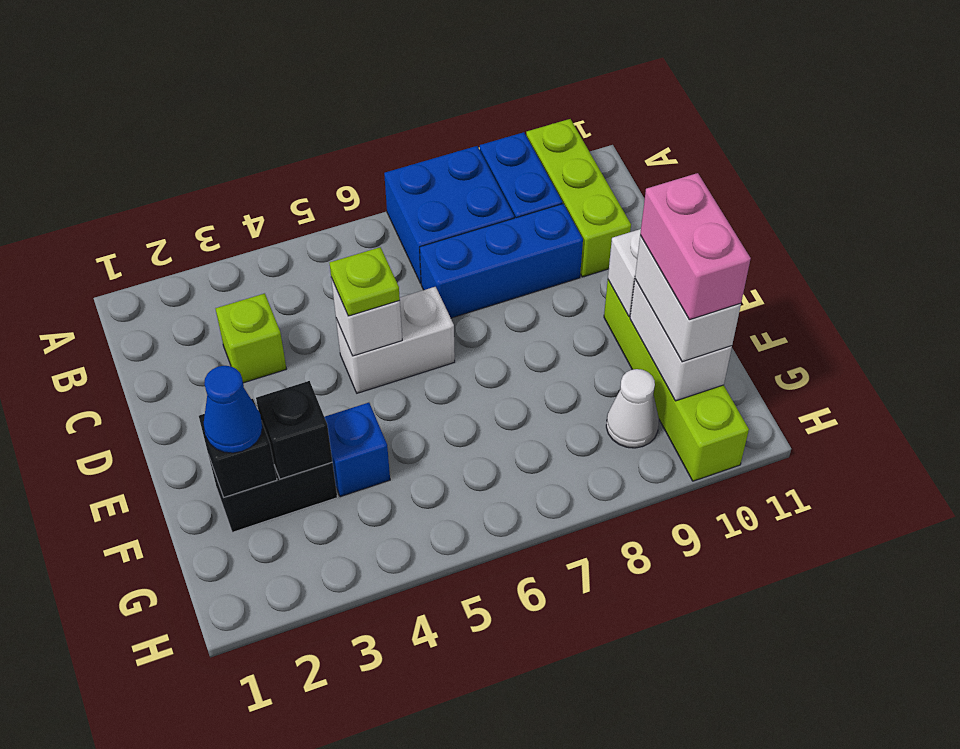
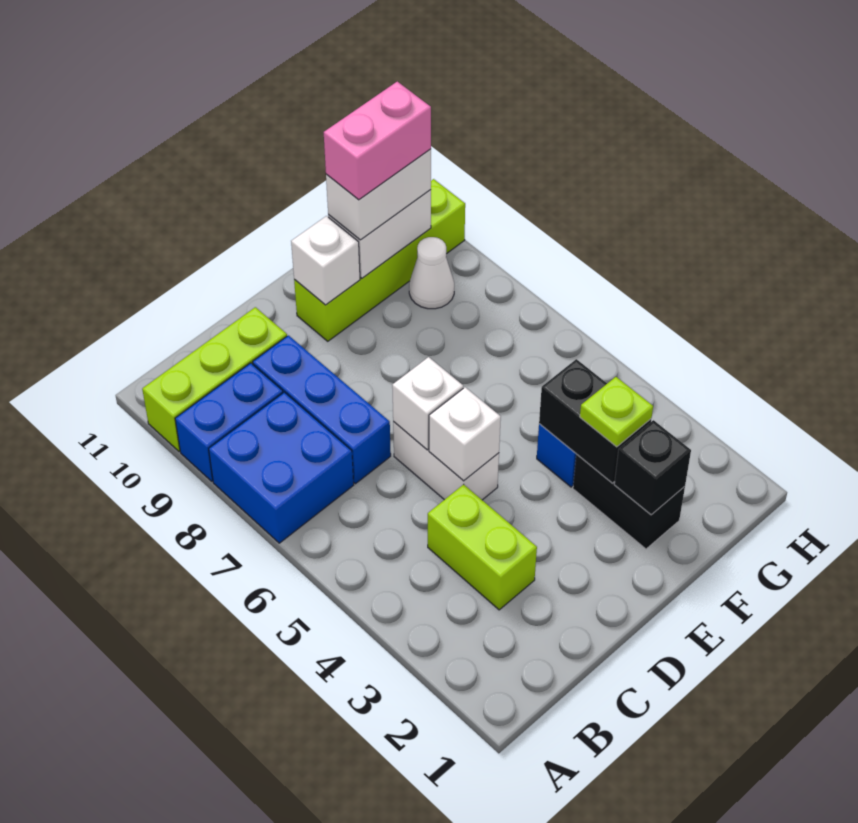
lime brick C3 level 1 -> lime brick C3:C4 level 1
lime plate D5 level 3 -> lime plate F3 level 3
none -> white brick D6 level 2
blue cone F2 level 3 -> none
black brick F3 level 2 -> black brick F3:F4 level 2

